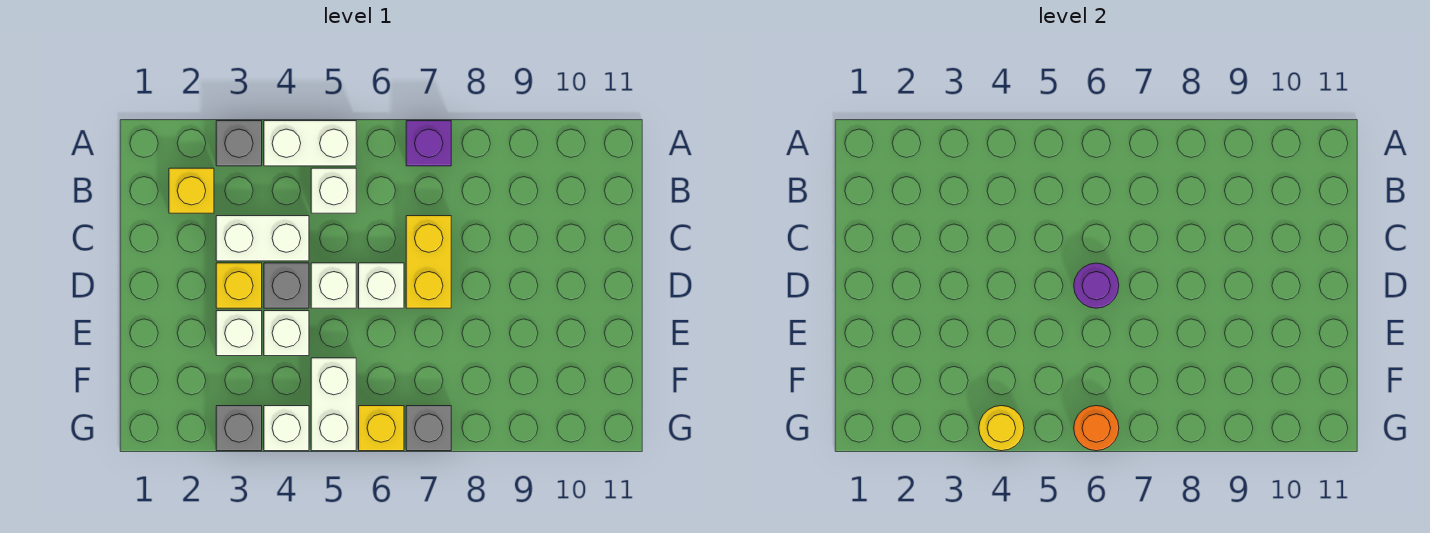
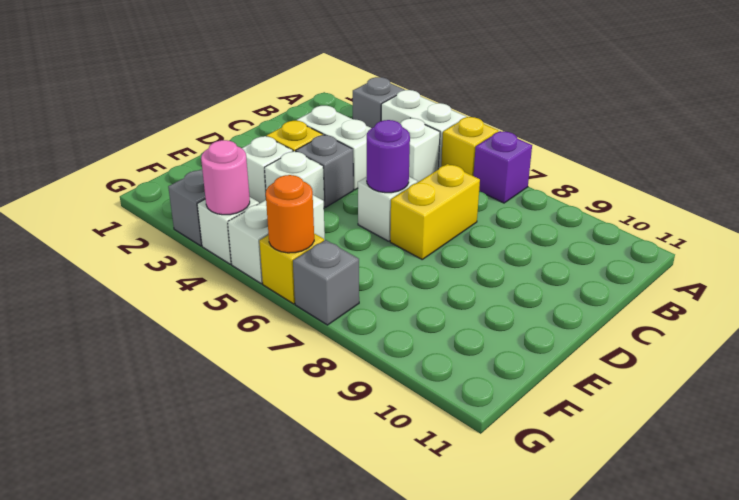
yellow brick B2 level 1 -> yellow brick A6 level 1
white brick D5 level 1 -> none
yellow round brick G4 level 2 -> pink round brick G4 level 2

